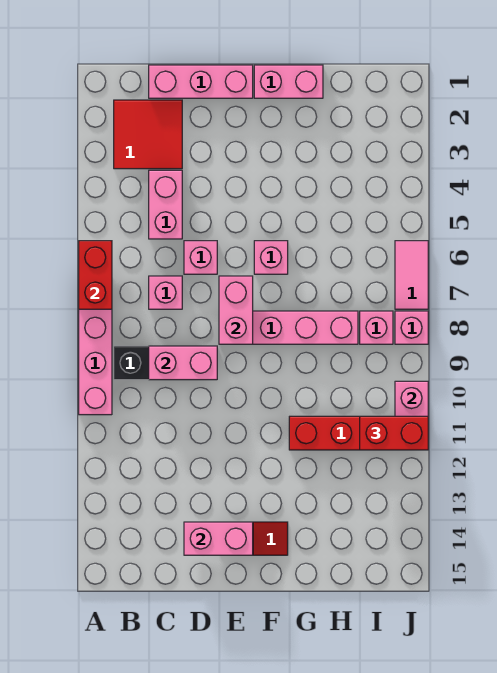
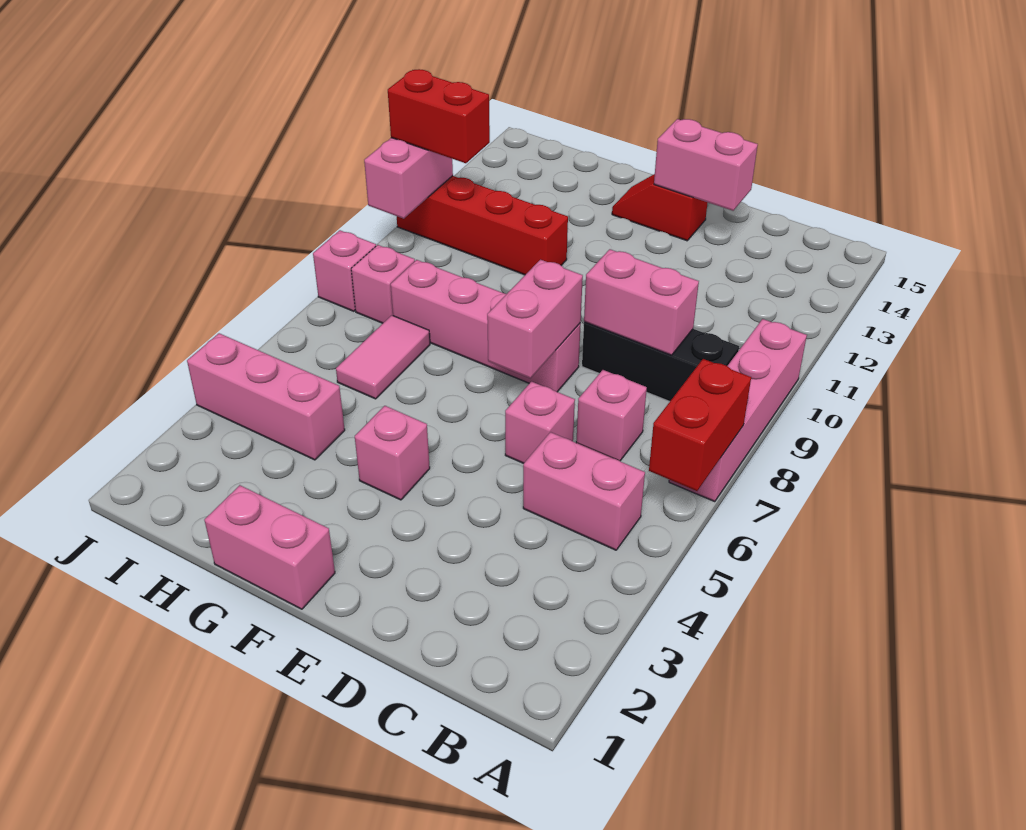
red tile B2:C3 level 1 -> none
pink brick C1:E1 level 1 -> pink brick H4:J4 level 1
pink brick C4:C5 level 1 -> pink brick B5:C5 level 1
pink brick F6 level 1 -> pink brick F4 level 1
pink tile J6:J7 level 1 -> pink tile H6:H7 level 1

